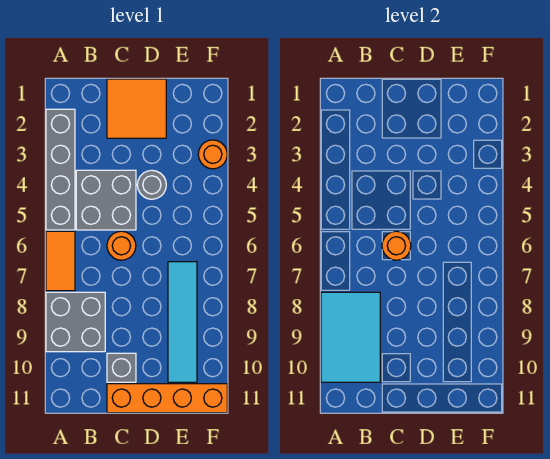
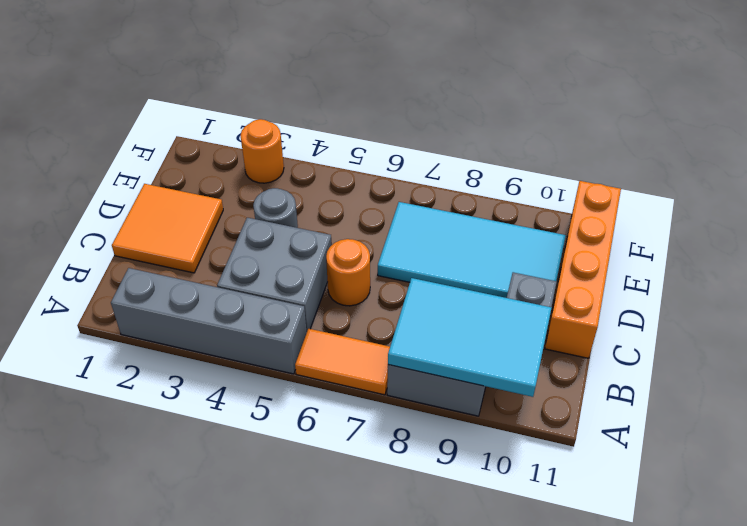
orange round brick C6 level 2 -> none
cyan tile E7:E10 level 1 -> cyan tile D7:E10 level 1

